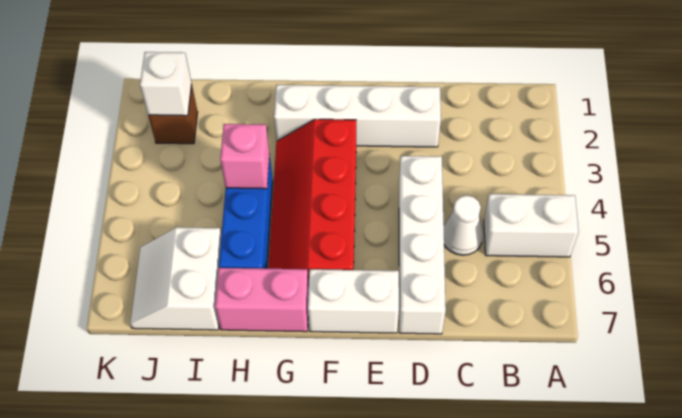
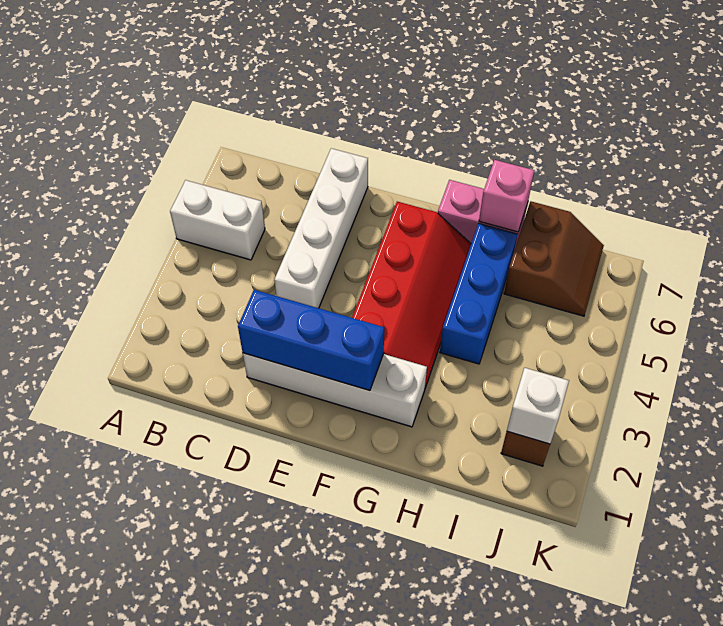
white cone C5 level 1 -> none
none -> blue brick D2:F2 level 2
white brick E7:F7 level 1 -> none
pink brick H4 level 2 -> pink brick H7 level 2
white slope I6:J7 level 1 top I -> brown slope I6:J7 level 1 top I

